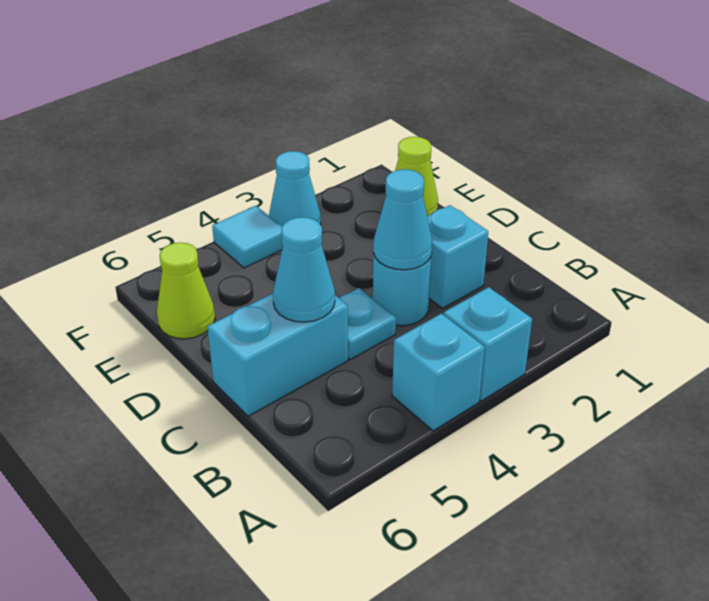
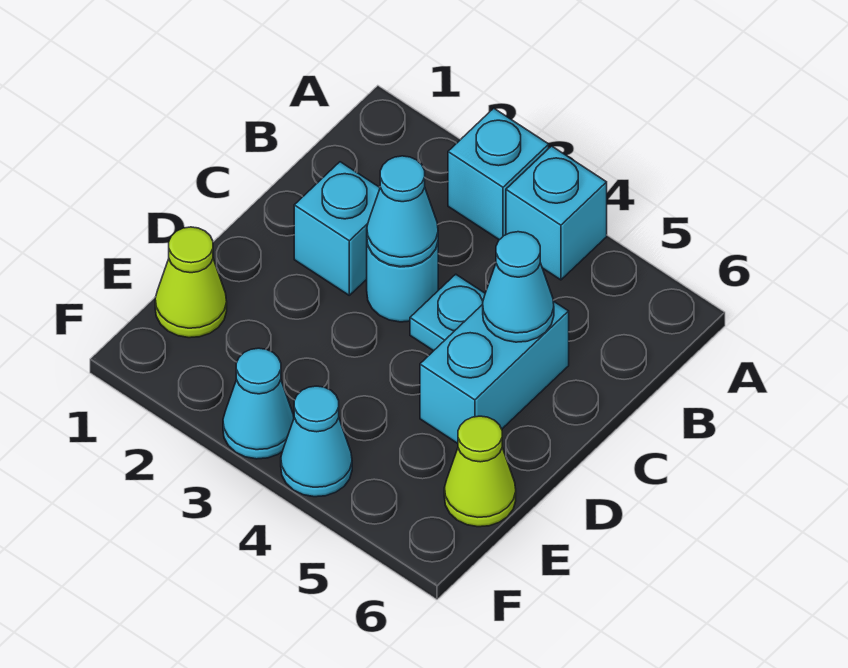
cyan brick C5:C6 level 1 -> cyan brick C5:D5 level 1
cyan tile F4 level 1 -> cyan cone F4 level 1

